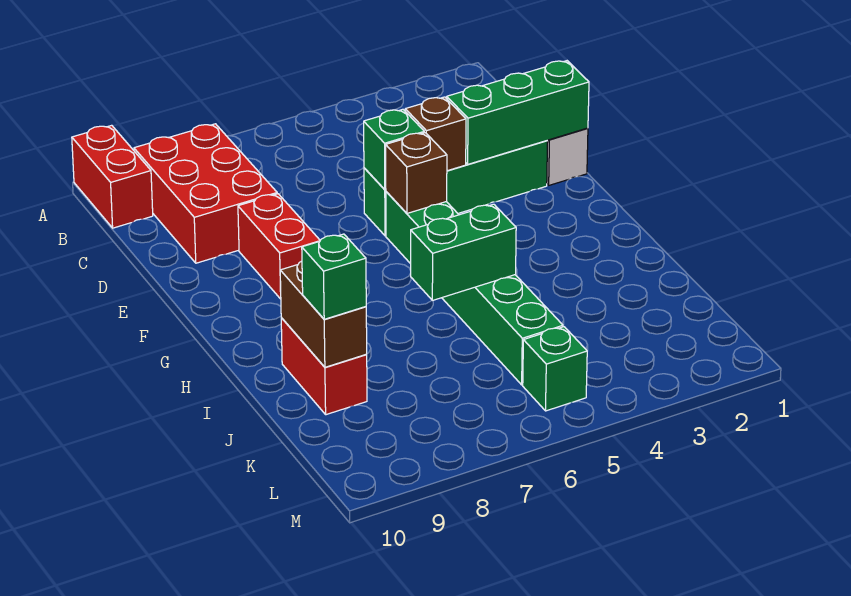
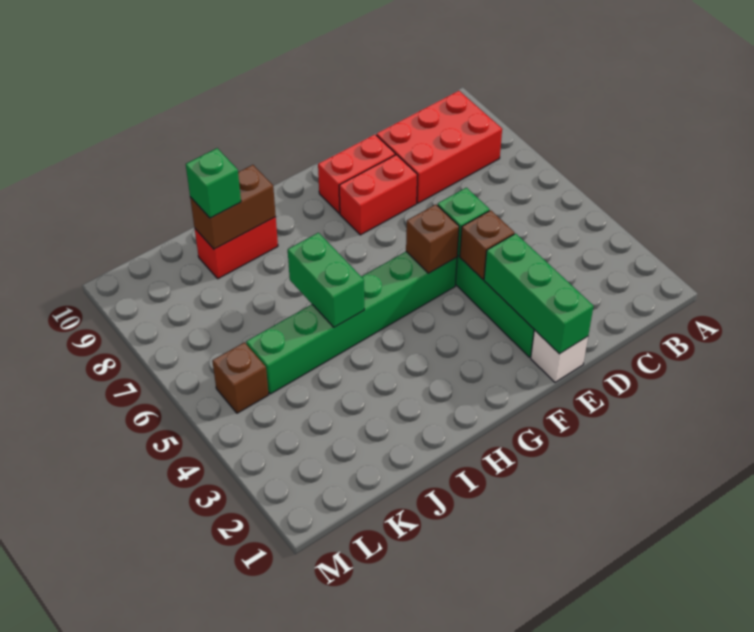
red brick A10:B10 level 1 -> red brick E9:F9 level 1
green brick L5 level 1 -> brown brick L5 level 1

